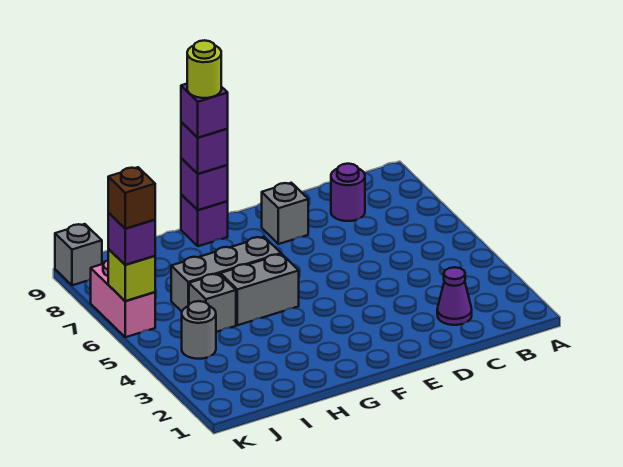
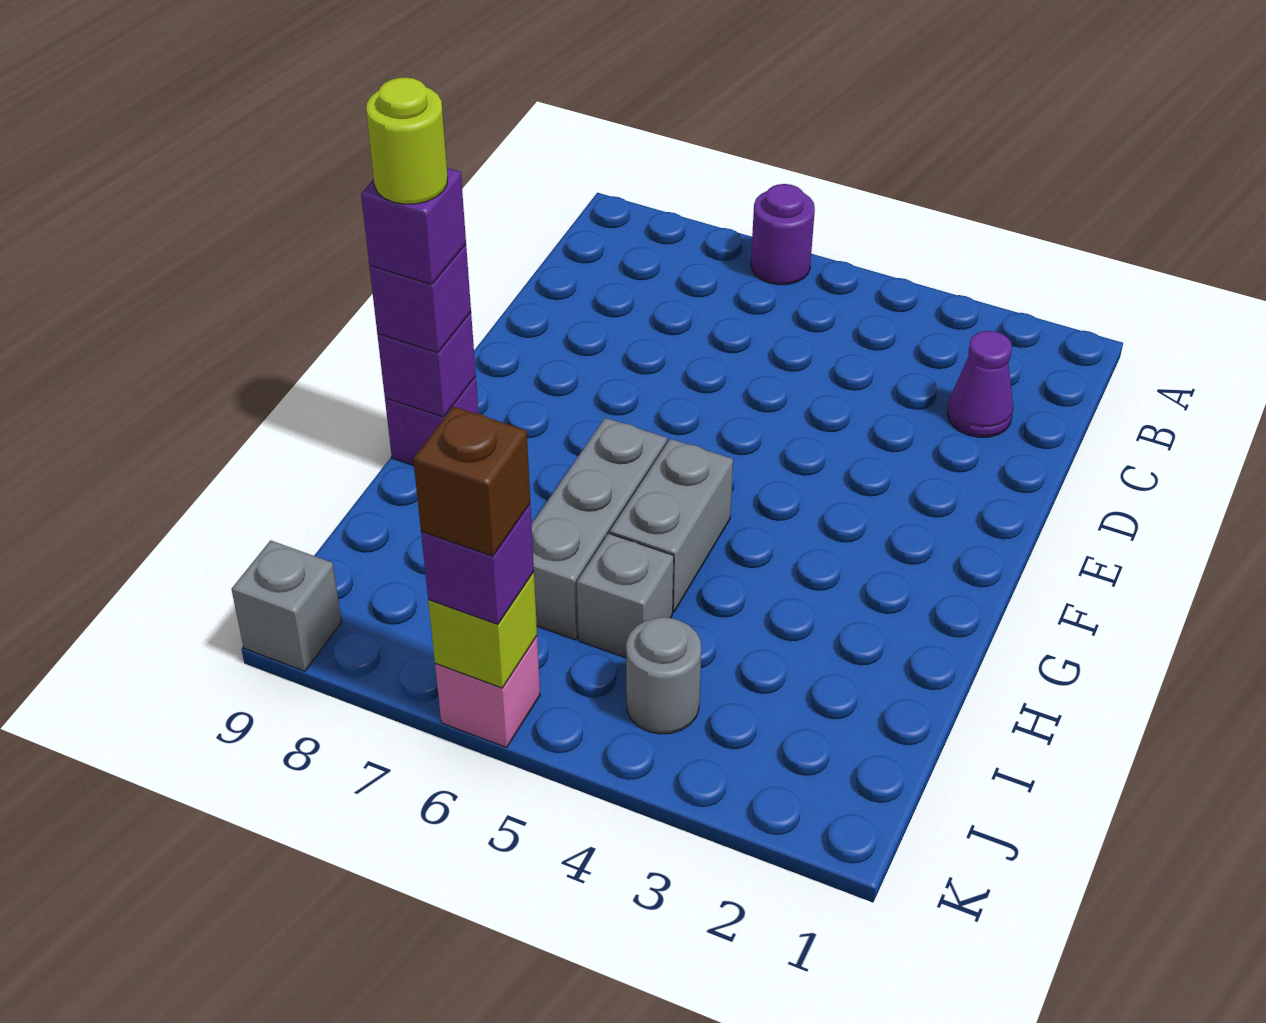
purple round brick C8 level 1 -> purple round brick A6 level 1
grey brick E8 level 1 -> none
pink brick K6:K7 level 1 -> pink brick K6 level 1

